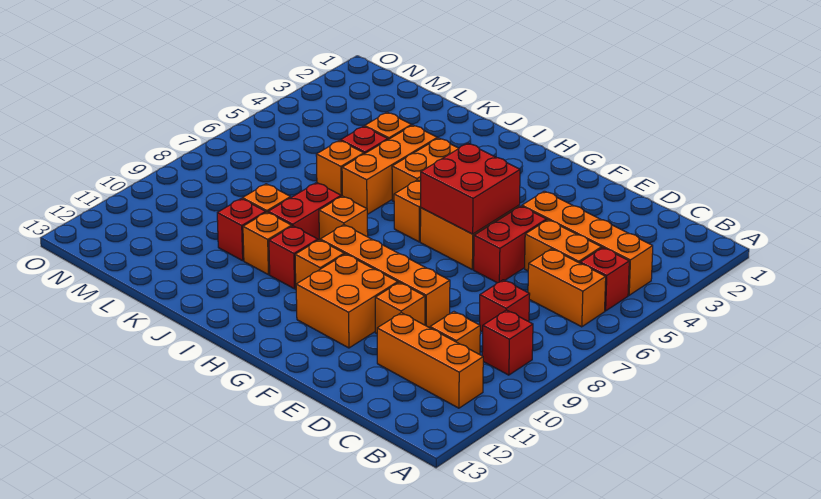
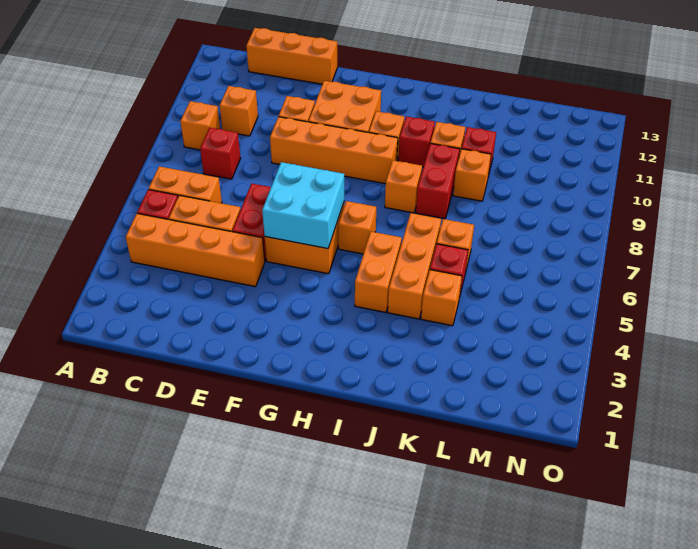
red brick B9 level 1 -> orange brick B9 level 1
orange brick B11:D11 level 1 -> orange brick C13:E13 level 1
red brick F5:G6 level 2 -> cyan brick F5:G6 level 2

